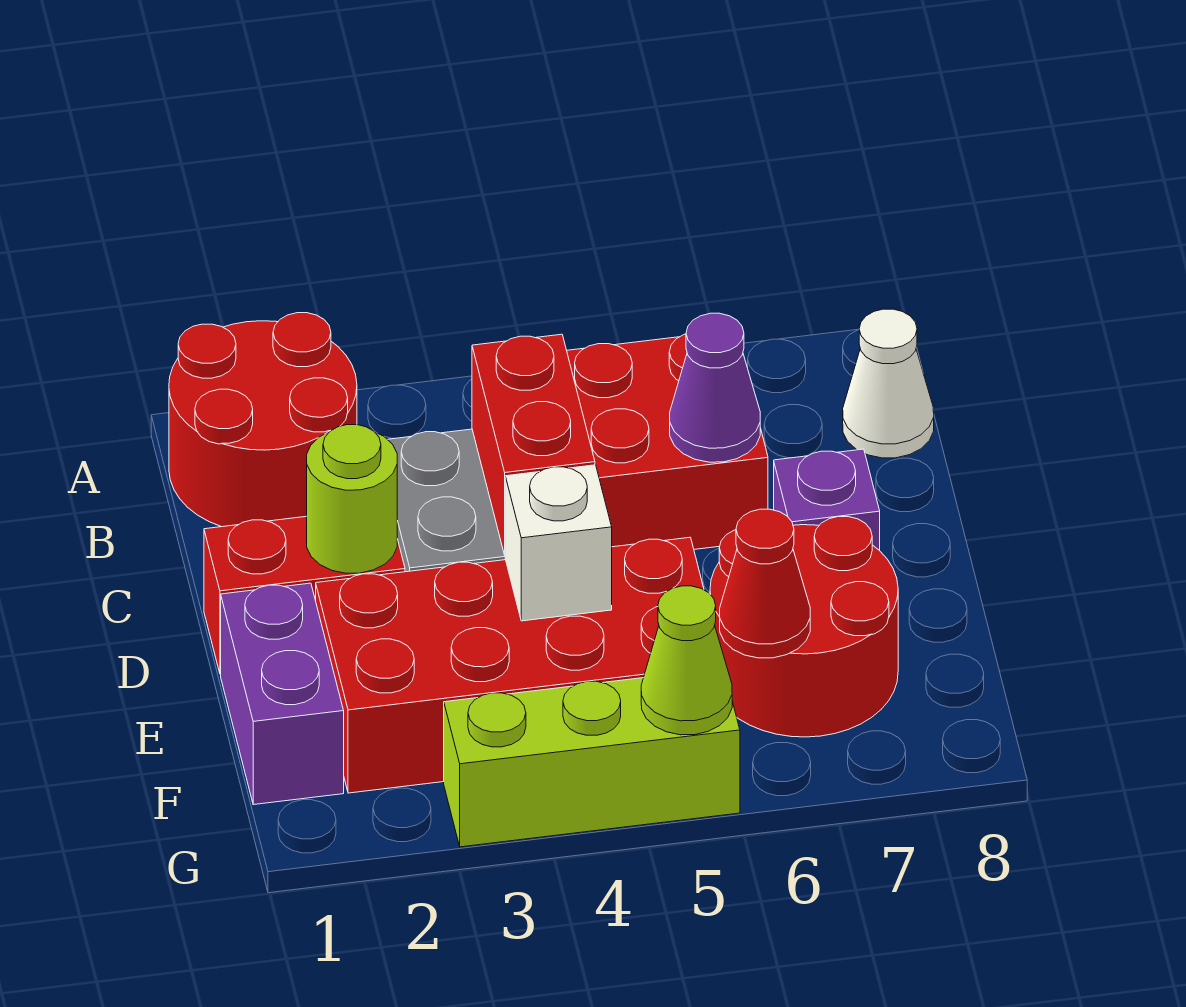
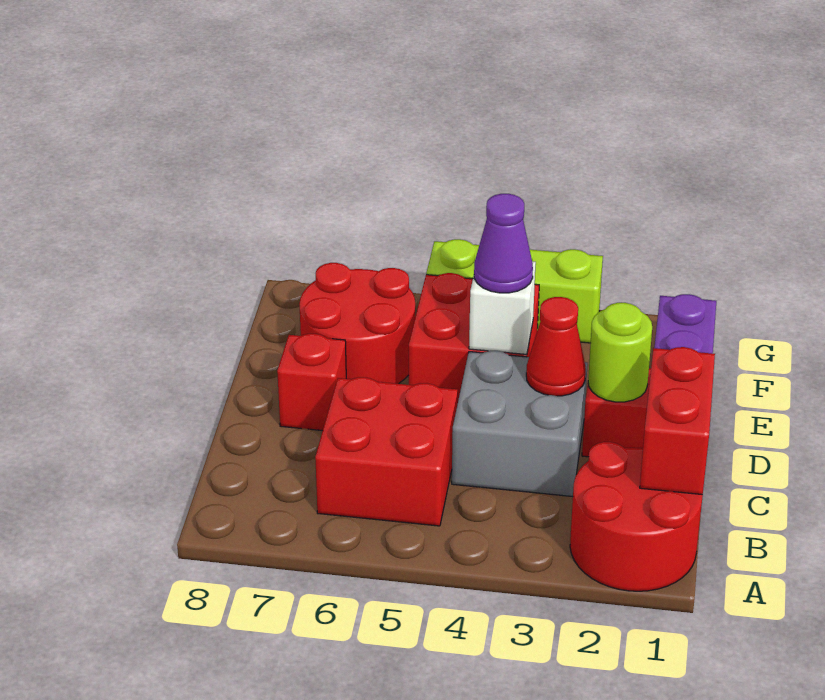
white cone B8 level 1 -> none
red brick C4:D4 level 2 -> red brick B1:C1 level 2
purple cone C6 level 2 -> purple cone E4 level 3
purple brick D7 level 1 -> red brick D7 level 1
red brick E2:F5 level 1 -> red brick E4:F5 level 1
red cone F6 level 2 -> red cone D3 level 2
lime cone G5 level 2 -> none

